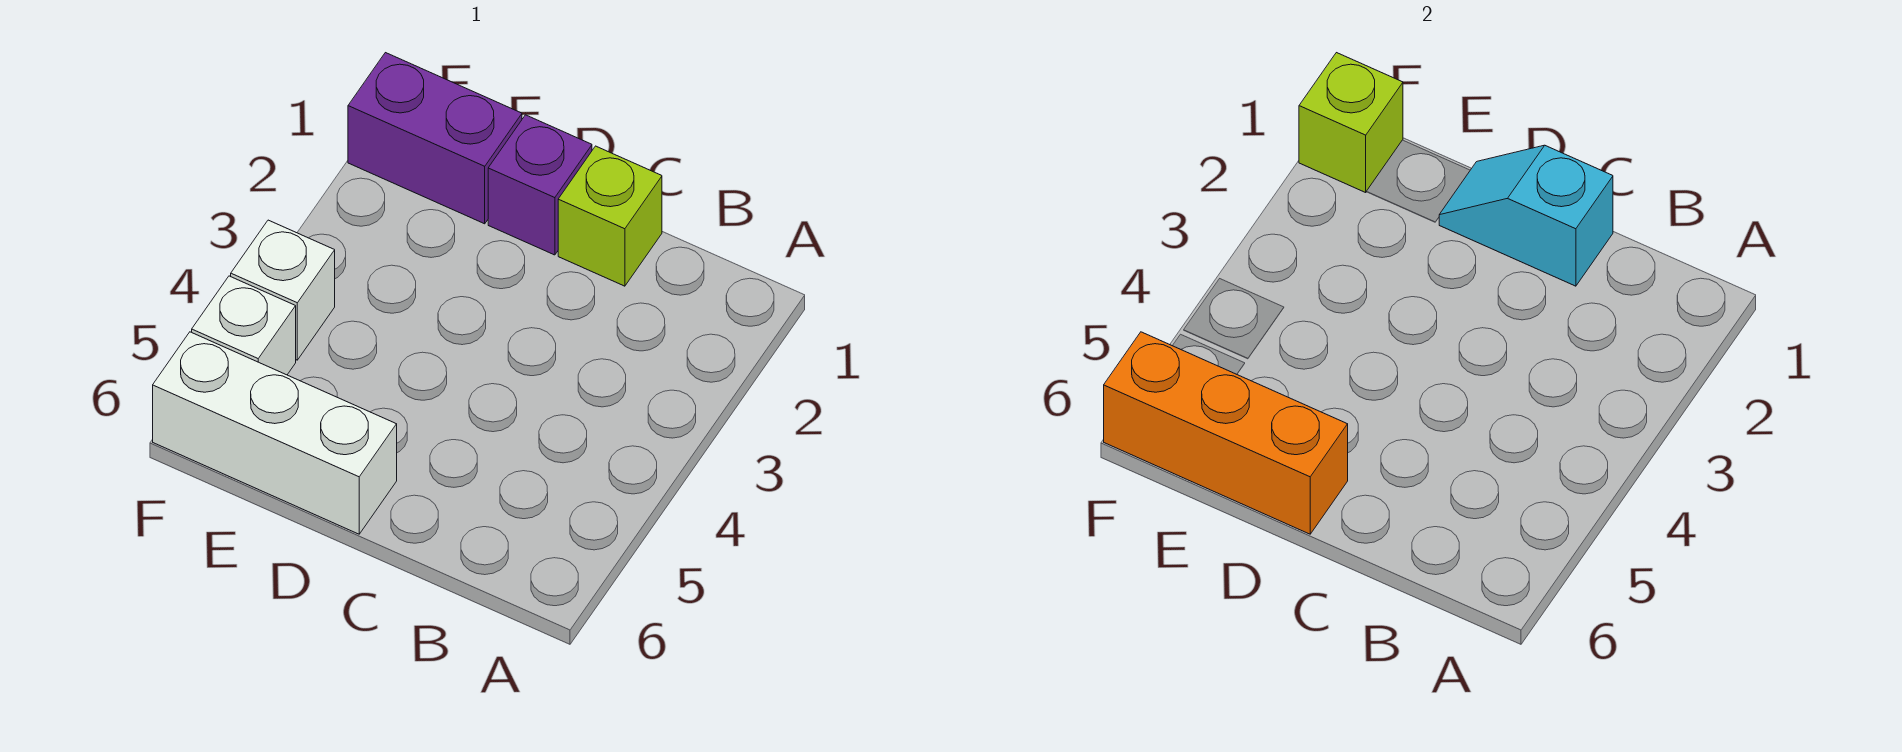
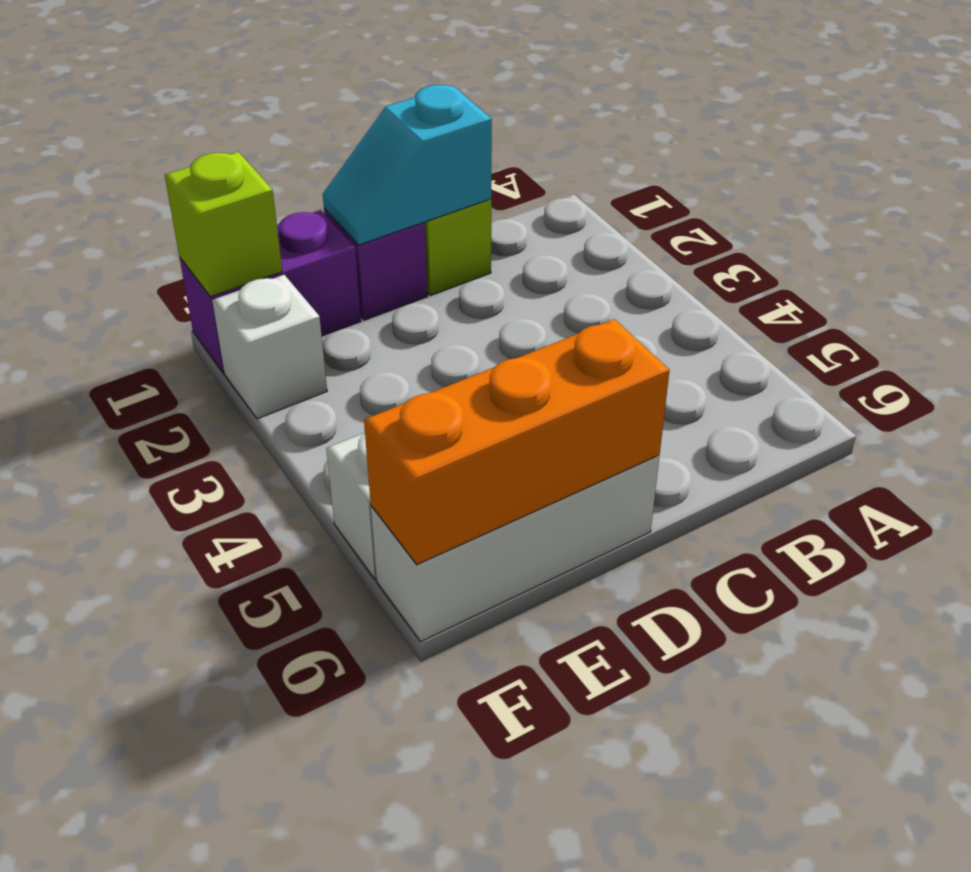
white brick F4 level 1 -> white brick F2 level 1

